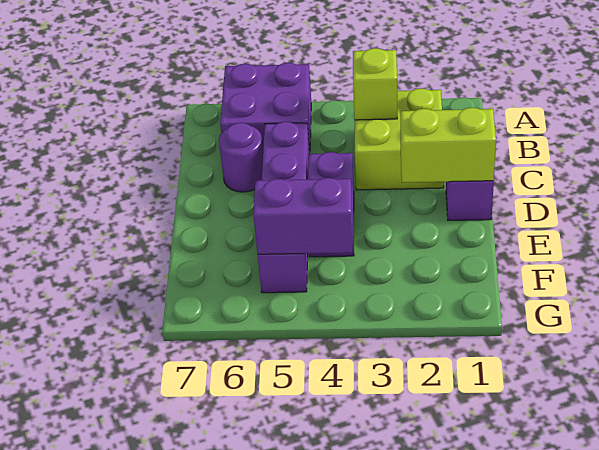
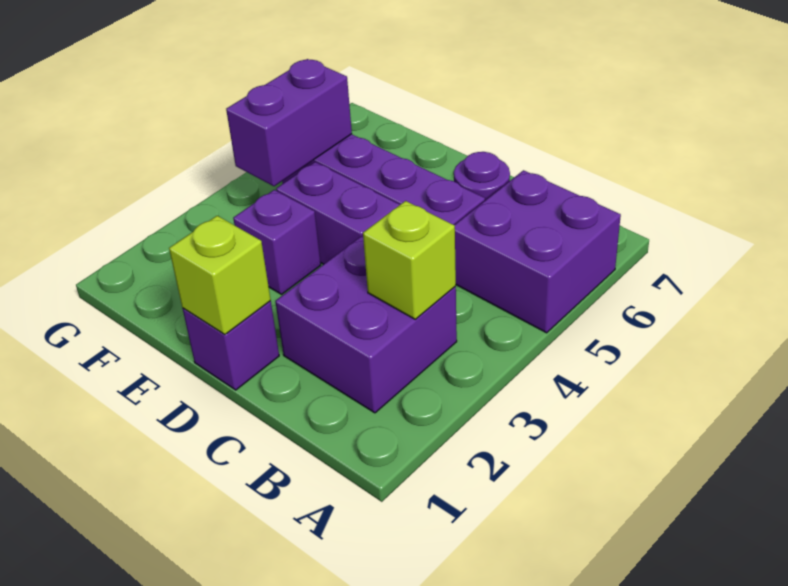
lime brick B2:C3 level 1 -> purple brick B2:C3 level 1
lime brick D1:D2 level 2 -> lime brick D1 level 2
none -> purple brick E3 level 1

